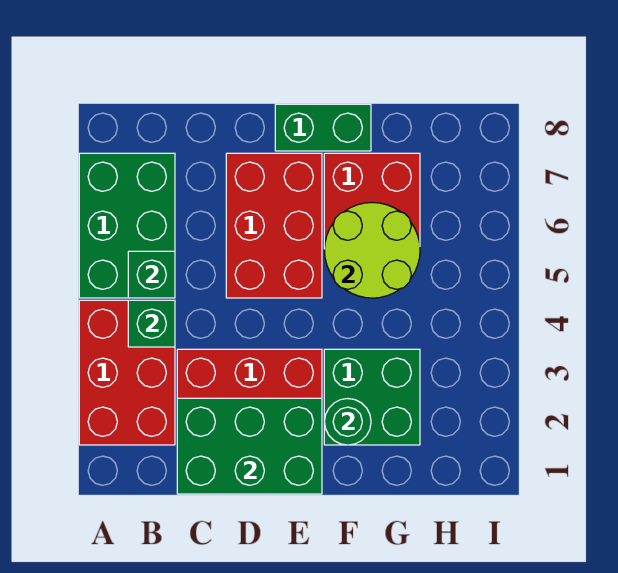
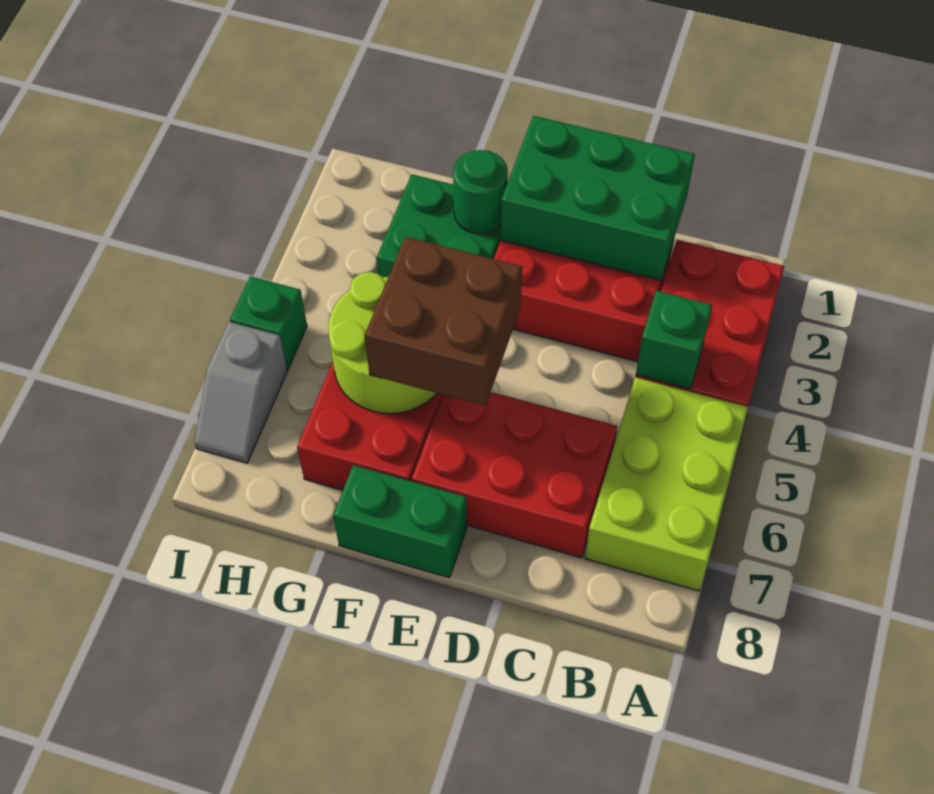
green brick A5:B7 level 1 -> lime brick A5:B7 level 1
green brick B5 level 2 -> green brick I5 level 1
red brick D5:E7 level 1 -> red brick C6:E7 level 1
none -> brown brick E5:F6 level 3
none -> grey slope I6:I7 level 1 top 6

